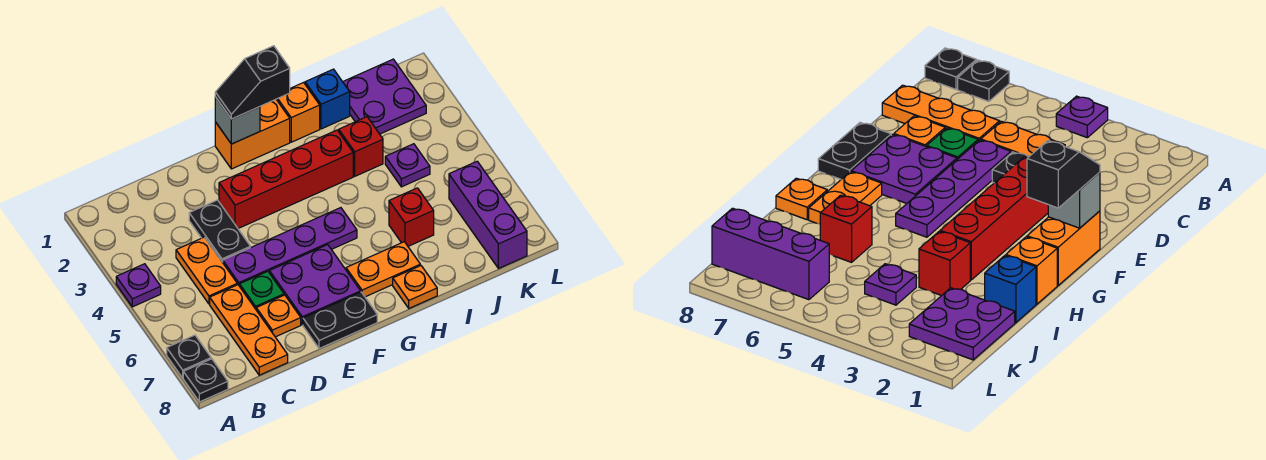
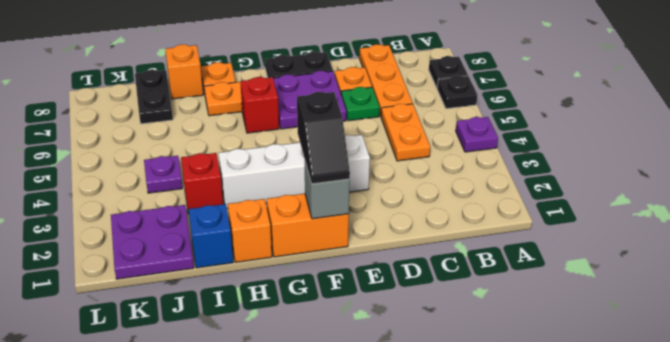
black plate A8 level 1 -> black plate A6 level 1
black plate D3:D4 level 1 -> black plate J7:J8 level 1
purple plate D5:G5 level 1 -> none
red brick E3:H3 level 1 -> white brick E3:H3 level 1
black slope F1:G1 level 3 top G -> black slope F1:F2 level 3 top 2
red brick I6 level 1 -> red brick G6 level 1
none -> orange brick I8 level 1
purple brick K6:K8 level 1 -> none

